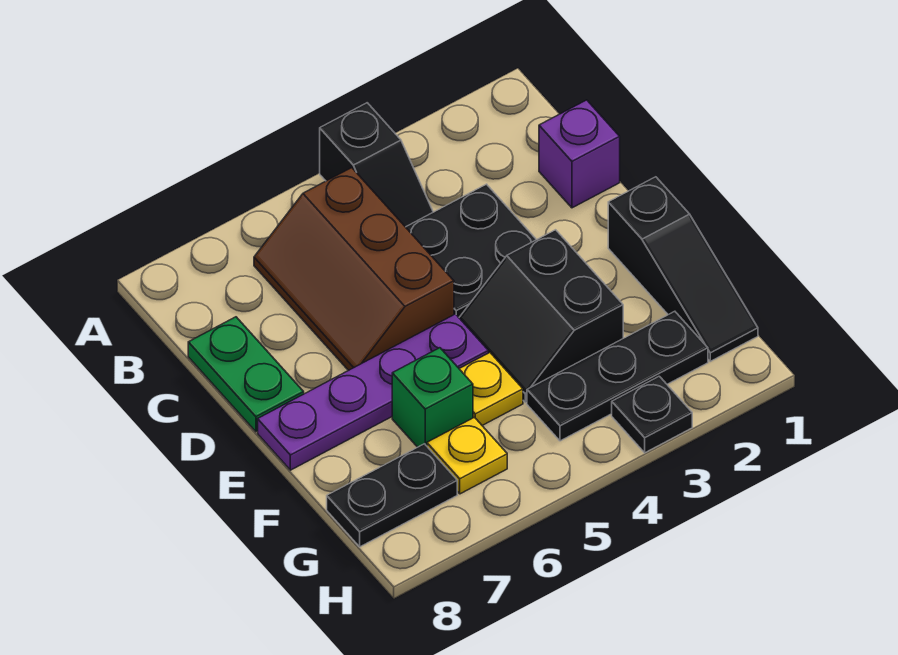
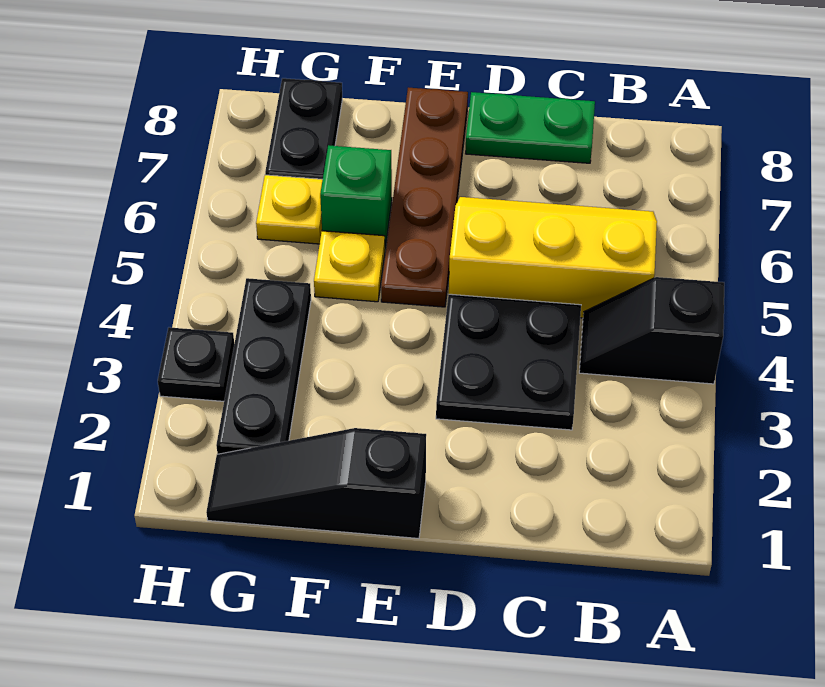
brown slope B5:D6 level 1 top 5 -> yellow slope B5:D6 level 1 top 5
purple brick C1 level 1 -> none
black slope E3:F4 level 1 top 3 -> none
purple plate E5:E8 level 1 -> brown plate E5:E8 level 1

